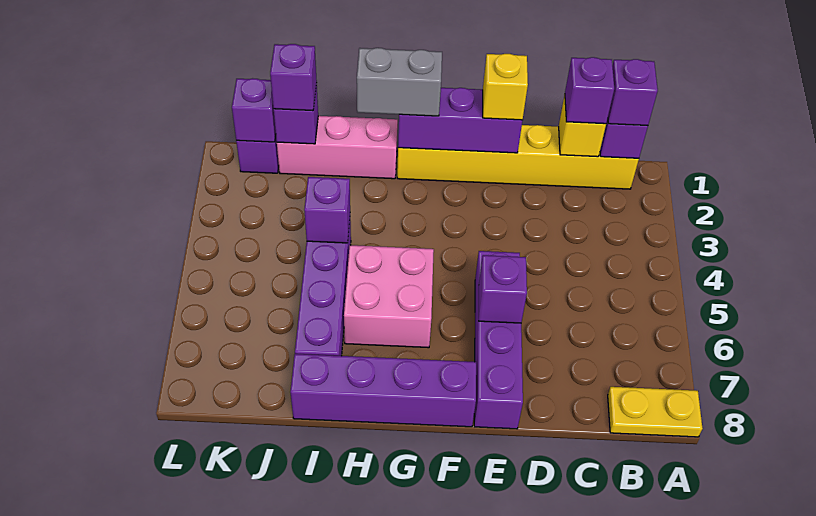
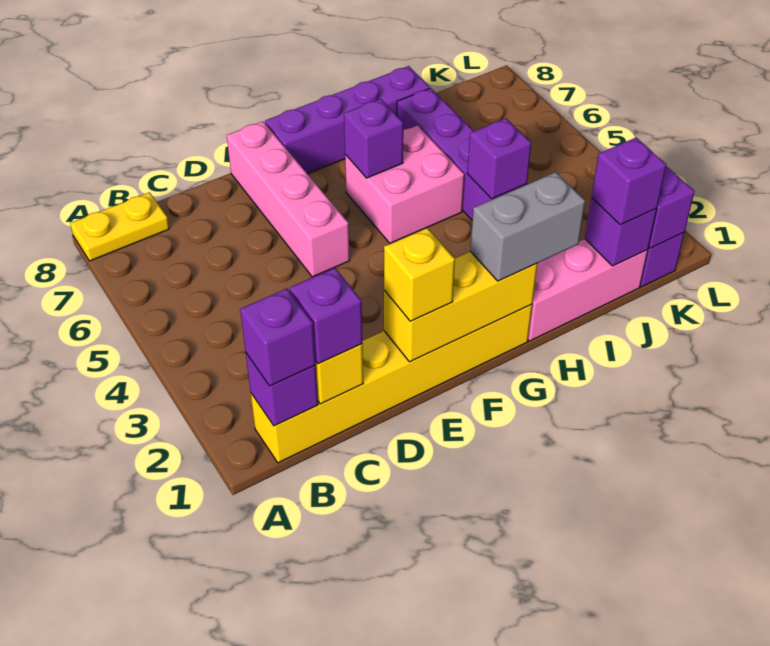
purple brick E1:G1 level 2 -> yellow brick E1:G1 level 2
purple brick E5:E8 level 1 -> pink brick E5:E8 level 1
purple brick E6 level 2 -> purple brick G6 level 2

